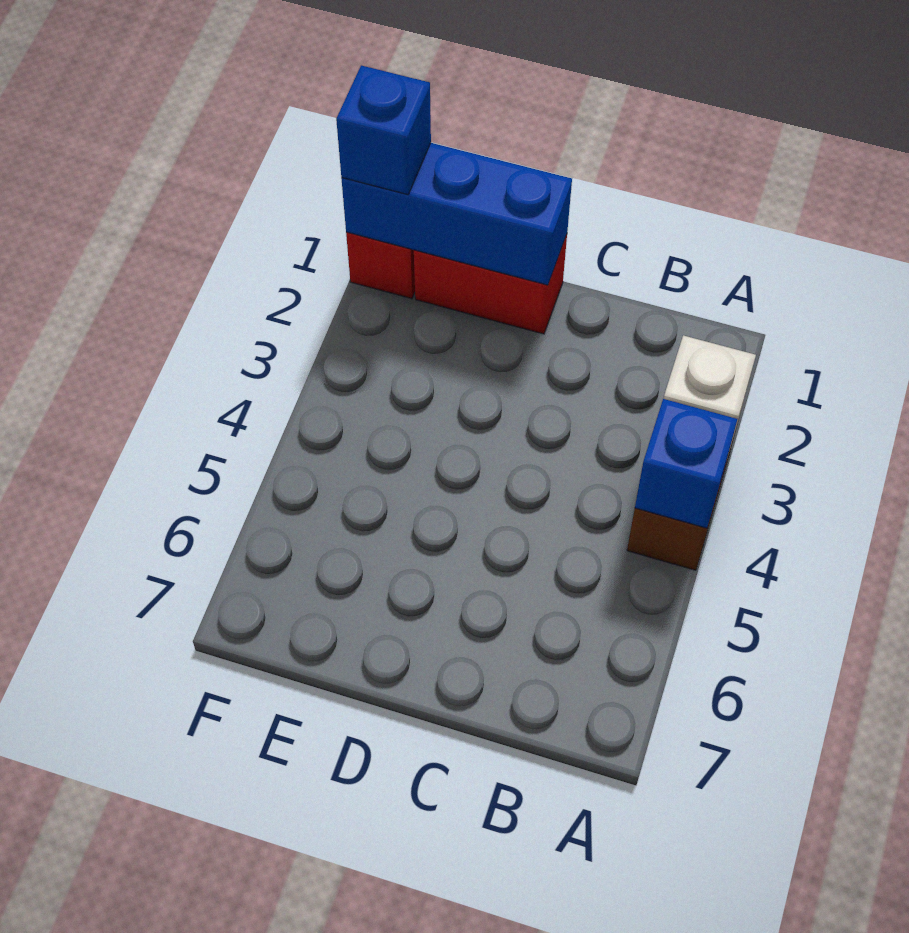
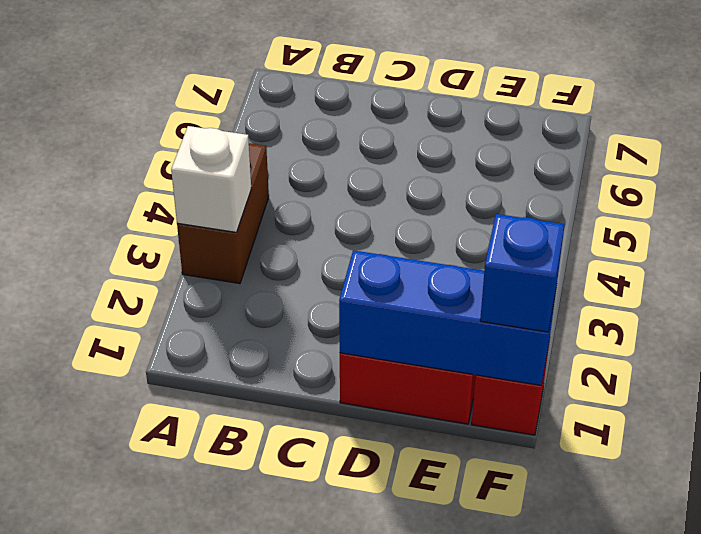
blue brick A4 level 2 -> none

